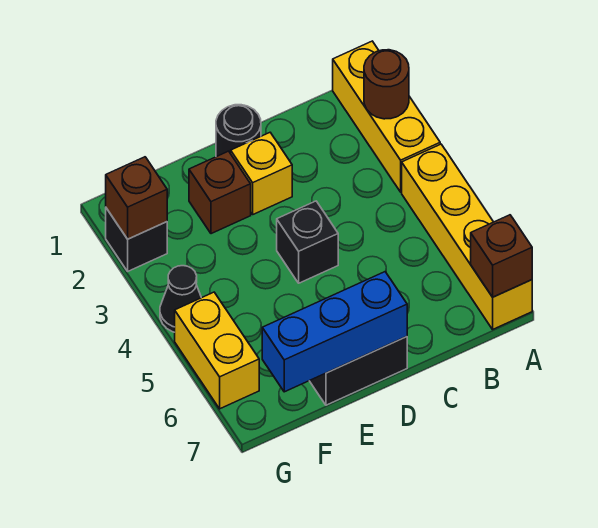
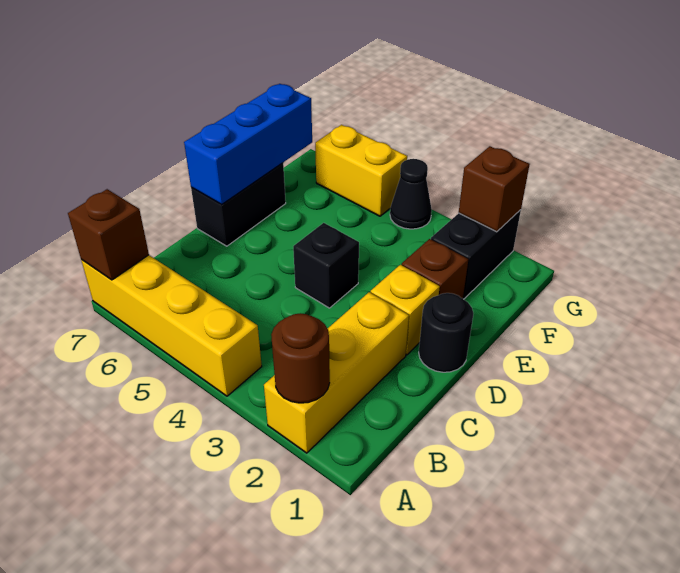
yellow brick A1:A3 level 1 -> yellow brick A2:C2 level 1
black brick G2 level 1 -> black brick F2:G2 level 1

